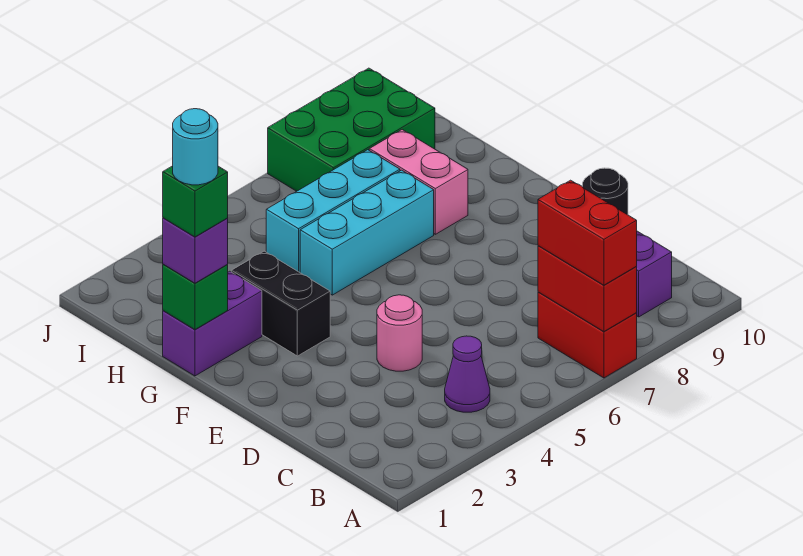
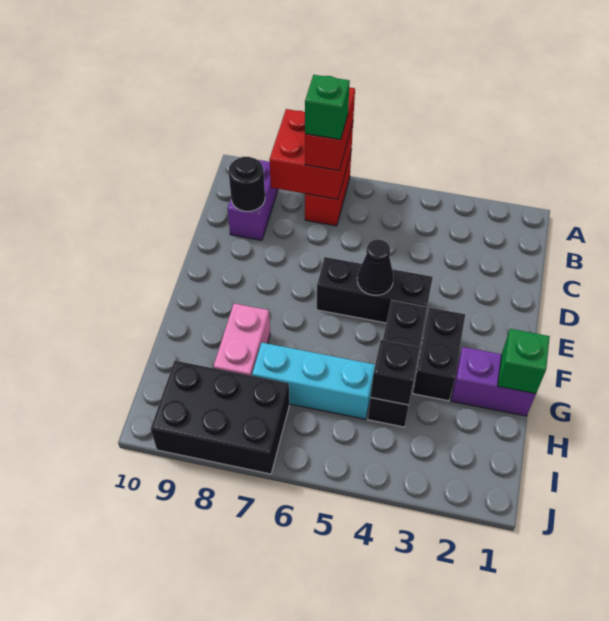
red brick A7:B7 level 2 -> red brick A7:B8 level 2
purple cone B4 level 1 -> none
pink round brick D4 level 1 -> none
none -> black brick E4:E6 level 1
none -> black cone E5 level 2
none -> black brick F4:H4 level 1
purple brick G1 level 3 -> none
green brick G1 level 4 -> green brick B7 level 4
cyan round brick G1 level 5 -> none
cyan brick G5:G7 level 1 -> none
none -> black brick H4 level 2
green brick I7:J9 level 1 -> black brick I7:J9 level 1

